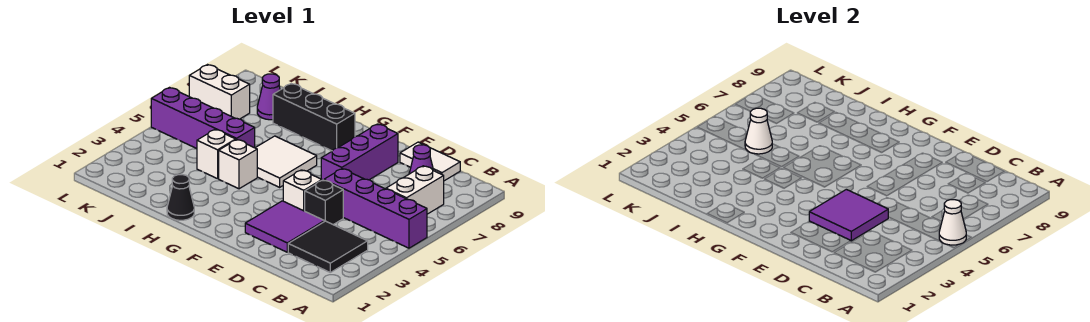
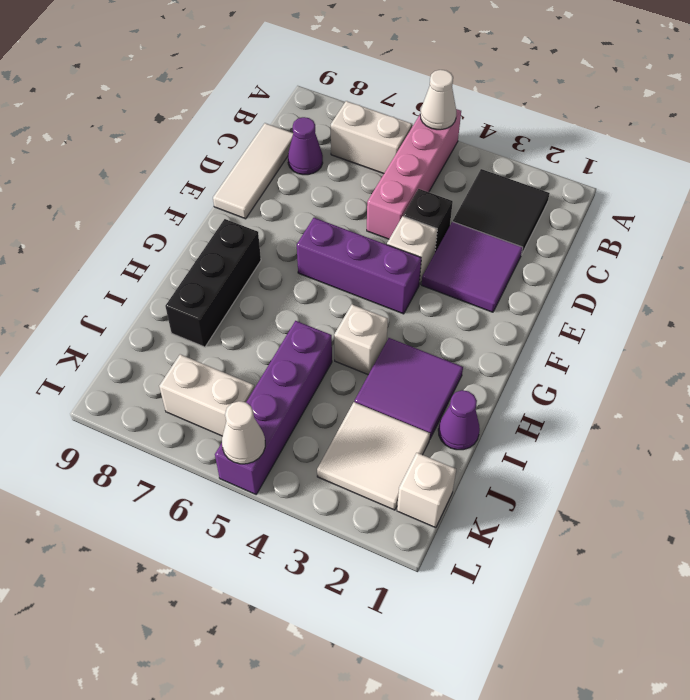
purple brick A5:D5 level 1 -> pink brick A5:D5 level 1
white tile C9:D9 level 1 -> white tile C9:E9 level 1
purple tile D3:E4 level 2 -> purple tile H2:I3 level 1
purple brick E6:E8 level 1 -> purple brick F4:F6 level 1
white tile G5:H6 level 1 -> white tile J2:K3 level 1
black cone H1 level 1 -> none
white brick I4 level 1 -> white brick K1 level 1
white cone J5 level 2 -> white cone L5 level 2
purple cone J8 level 1 -> purple cone I1 level 1
white brick K7:L7 level 1 -> white brick K6:K7 level 1

